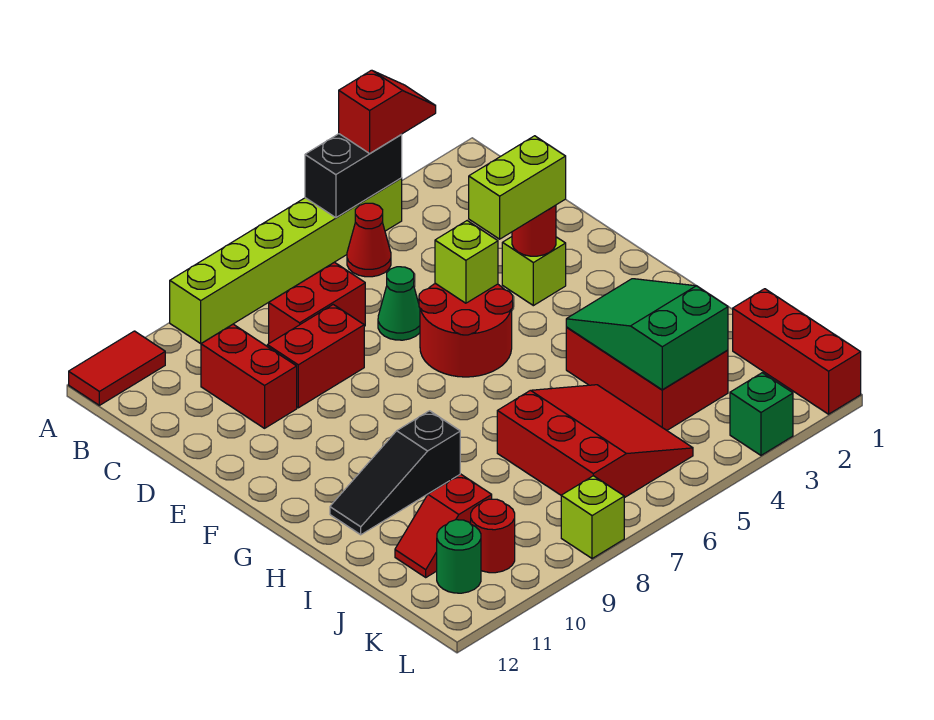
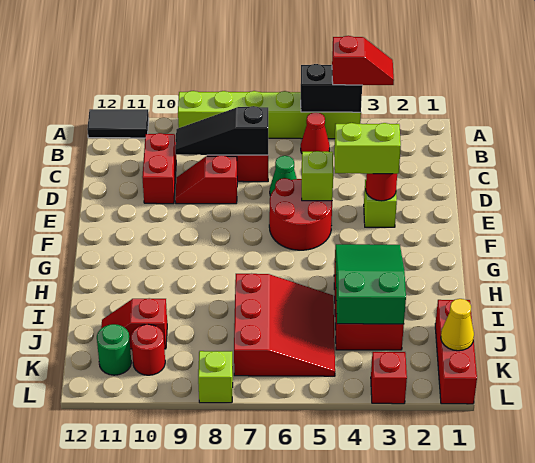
red tile A11:A12 level 1 -> black tile A11:A12 level 1
red brick D8:D9 level 1 -> red slope D8:D9 level 1 top 8
black slope H9:H11 level 1 top 9 -> black slope C7:C9 level 2 top 7
none -> yellow cone K1 level 2
green brick L3 level 1 -> red brick L3 level 1

